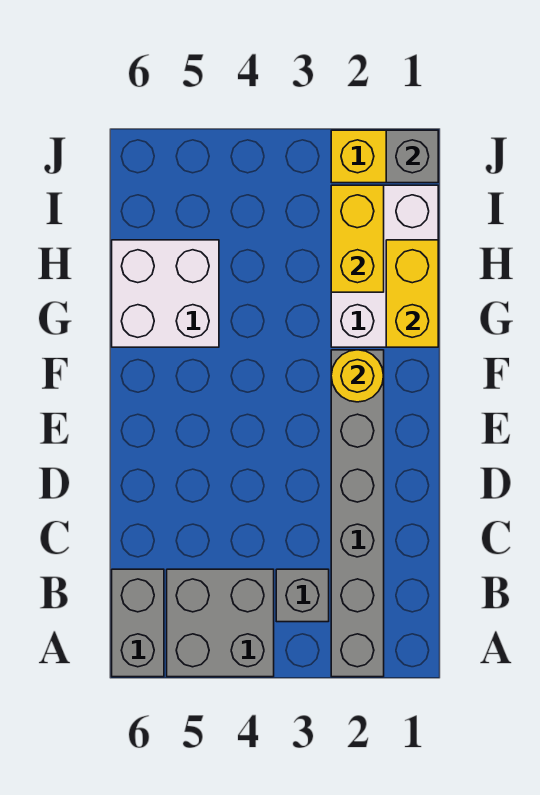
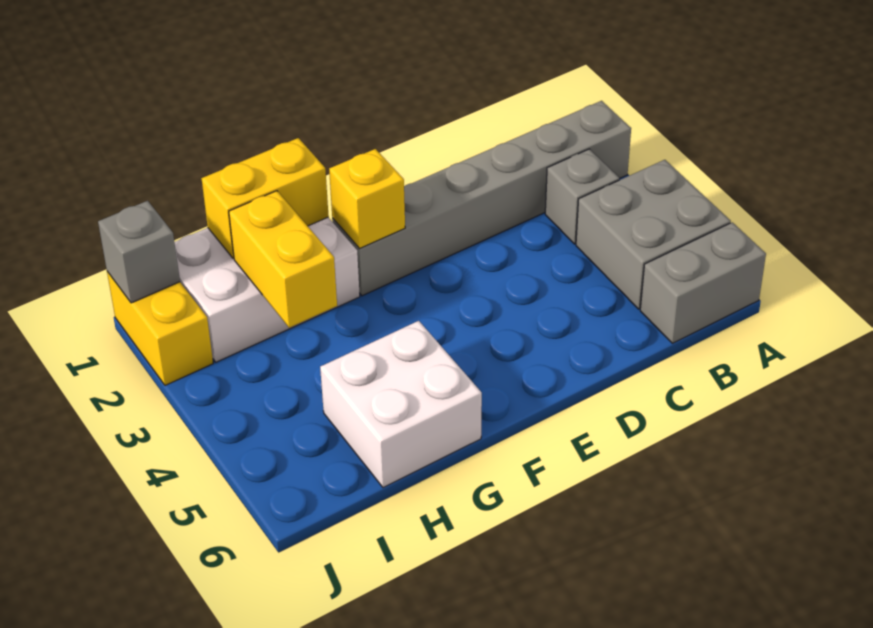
yellow round brick F2 level 2 -> yellow brick F2 level 2
yellow brick H2:I2 level 2 -> yellow brick H2:H3 level 2

